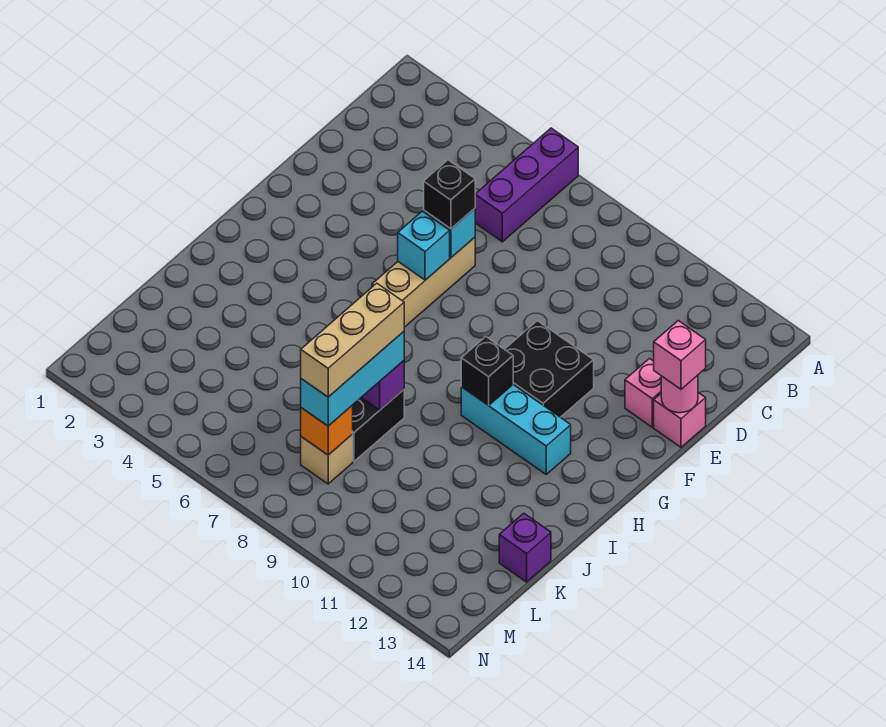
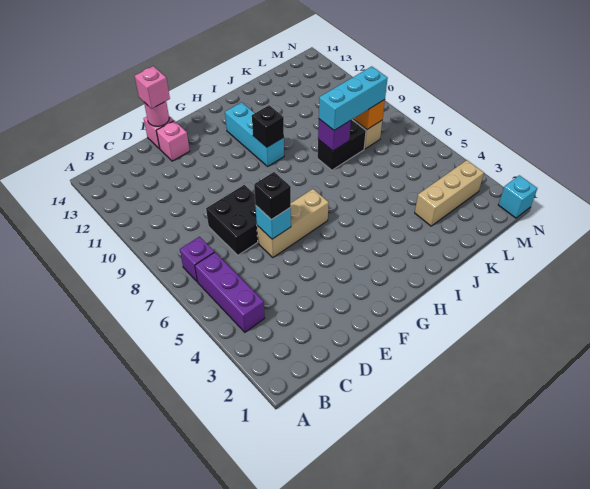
purple brick A6:C6 level 1 -> purple brick B4:B6 level 1
cyan brick F6 level 2 -> cyan brick N1 level 1
black brick F10:G11 level 1 -> black brick D7:E8 level 1
tan brick J8:L8 level 4 -> tan brick K3:M3 level 1
purple brick K14 level 1 -> purple brick B7 level 1

